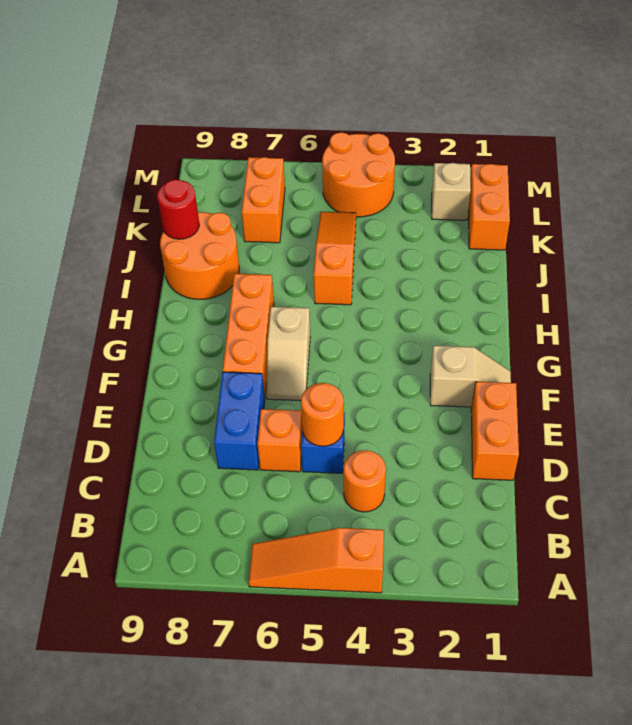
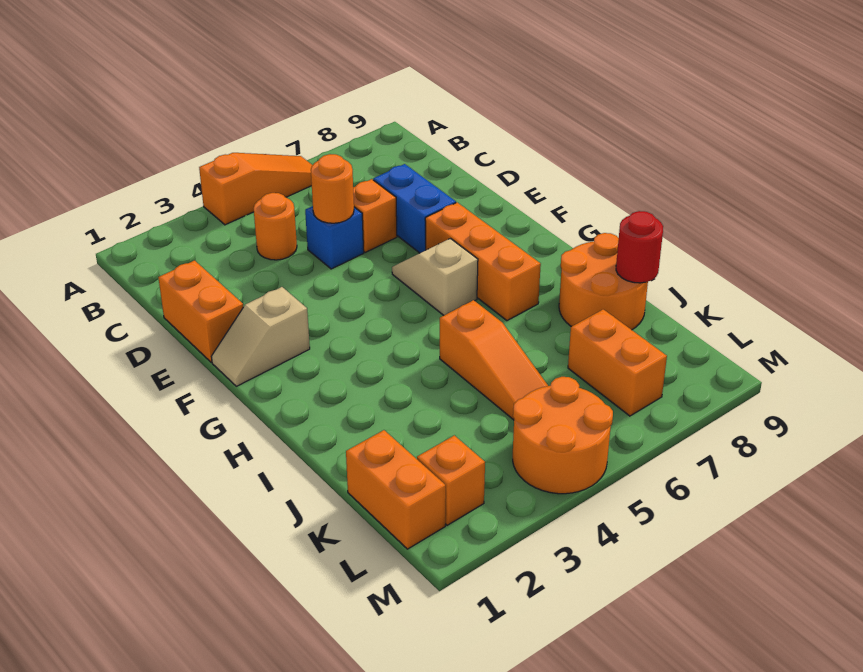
tan brick L2 level 1 -> orange brick L2 level 1

